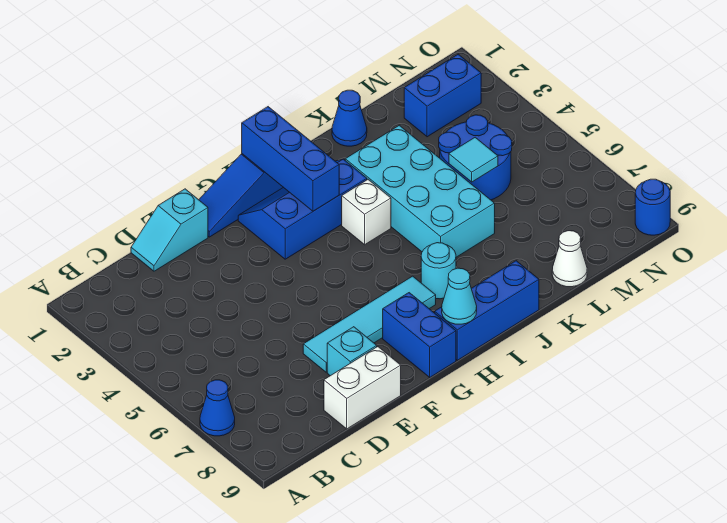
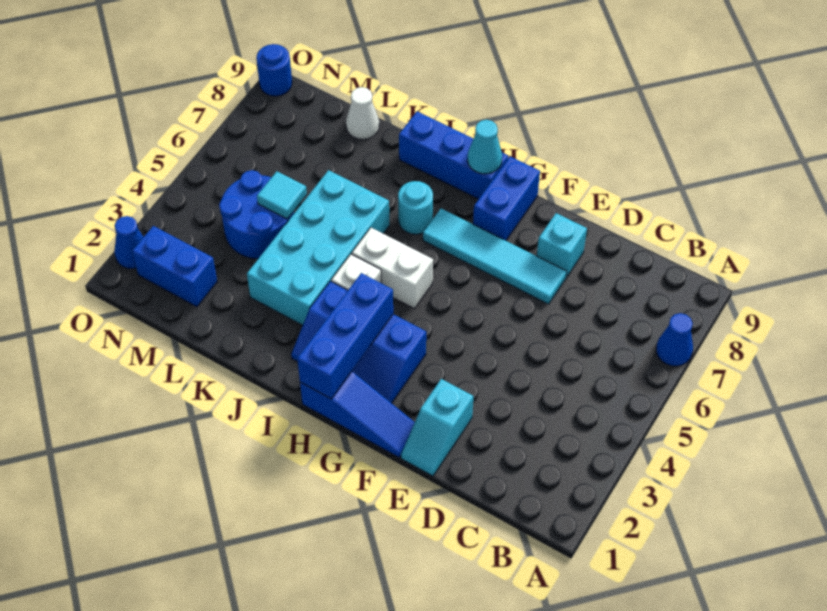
cyan slope D1:E1 level 1 top E -> cyan slope E1:E2 level 1 top 2
white brick D9:E9 level 1 -> white brick H5:I5 level 1
blue cone K1 level 1 -> blue cone O2 level 1

